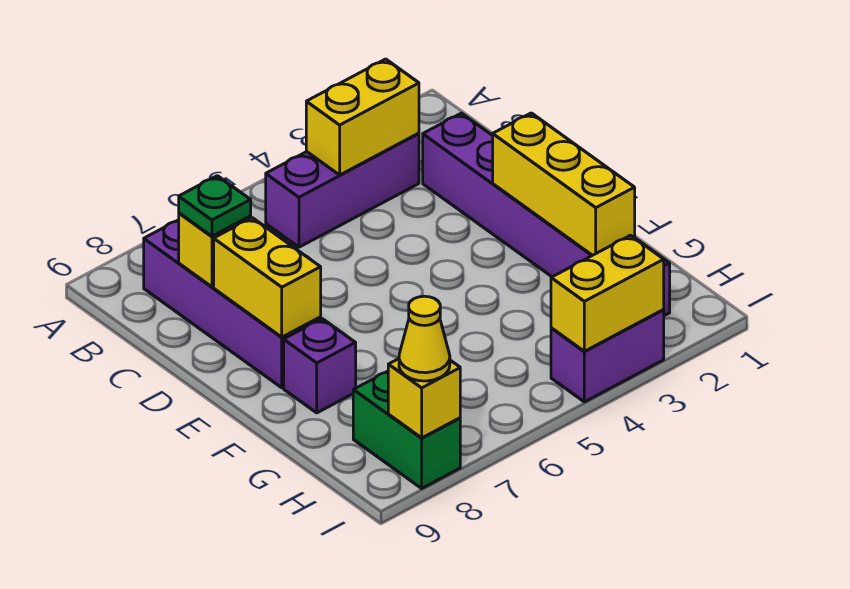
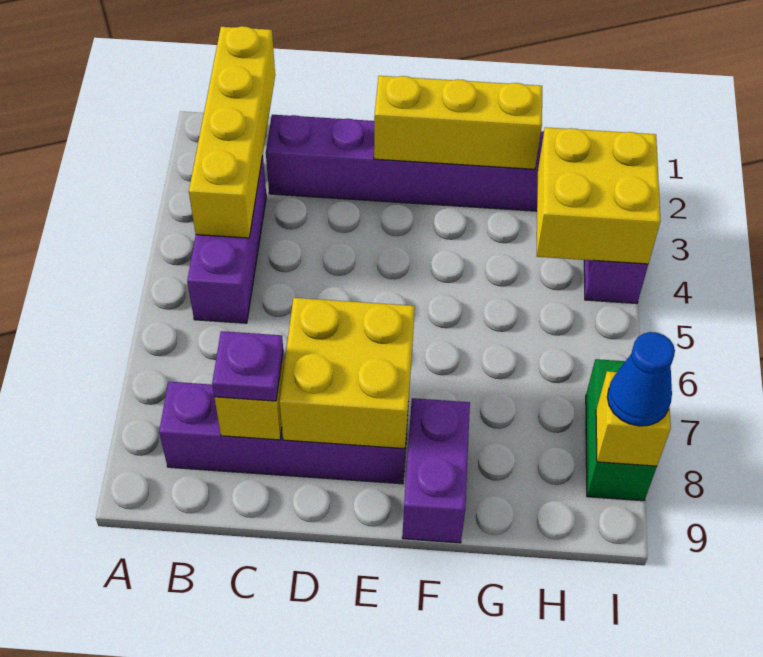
yellow brick B3:B4 level 2 -> yellow brick B1:B4 level 2
green plate C8 level 3 -> purple plate C8 level 3
yellow brick D8:E8 level 2 -> yellow brick D7:E8 level 2
purple brick F8 level 1 -> purple brick F8:F9 level 1
green brick H8:I8 level 1 -> green brick I7:I8 level 1
yellow brick I3:I4 level 2 -> yellow brick H3:I4 level 2
yellow cone I8 level 3 -> blue cone I8 level 3

